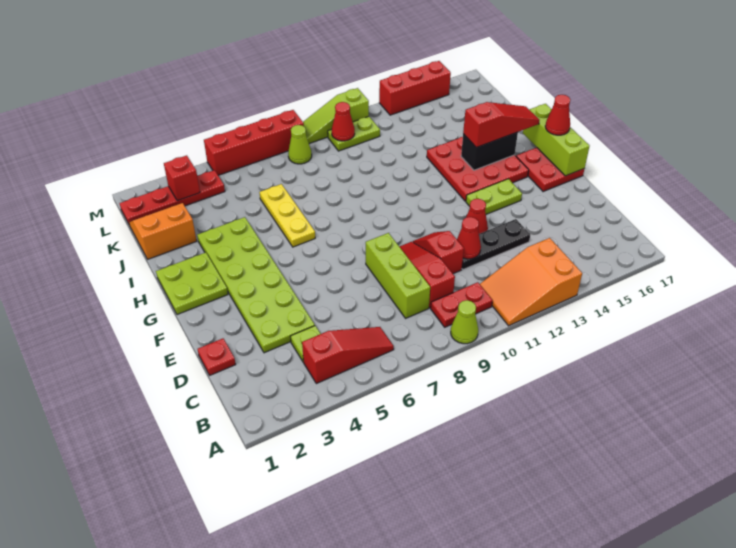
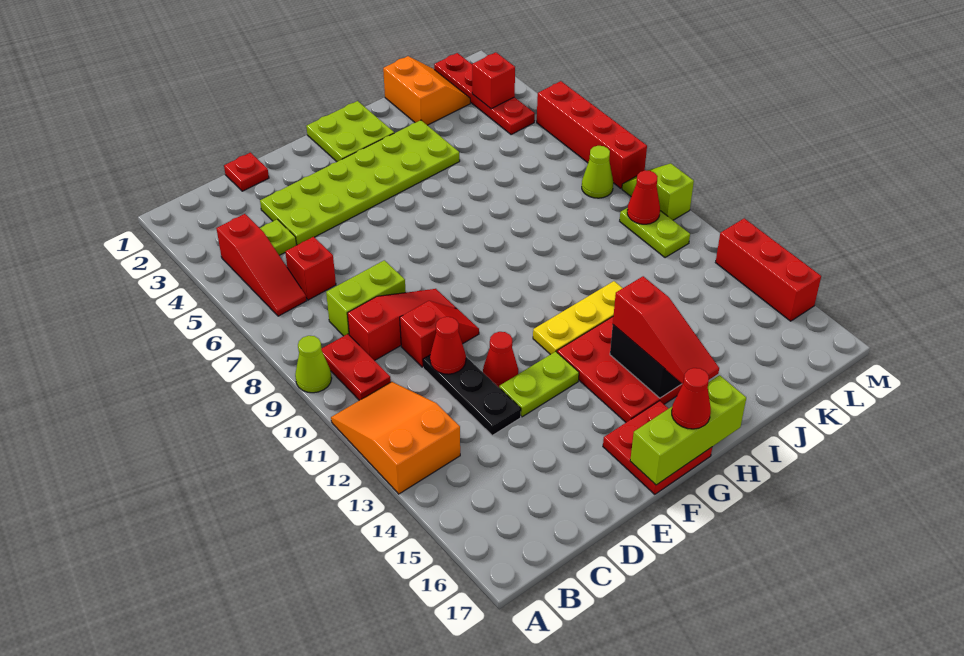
none -> red brick C6 level 1
lime brick C8:E8 level 1 -> lime brick C8:D8 level 1
lime plate F13:F14 level 1 -> lime plate E13:F13 level 1
yellow plate H6:J6 level 1 -> yellow plate G12:I12 level 1
lime slope M9:M11 level 1 top 11 -> lime slope M9:M10 level 1 top 10

